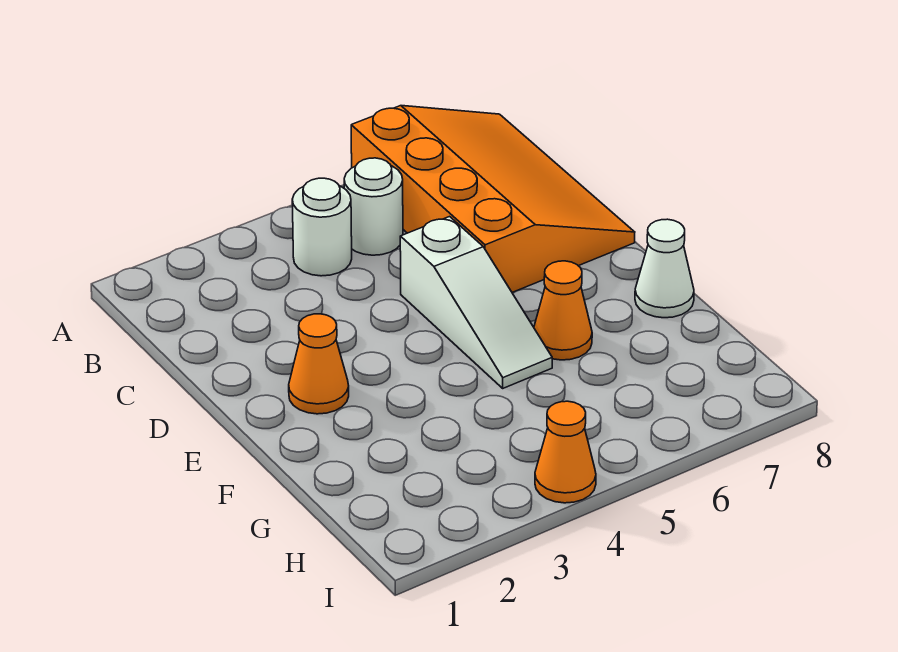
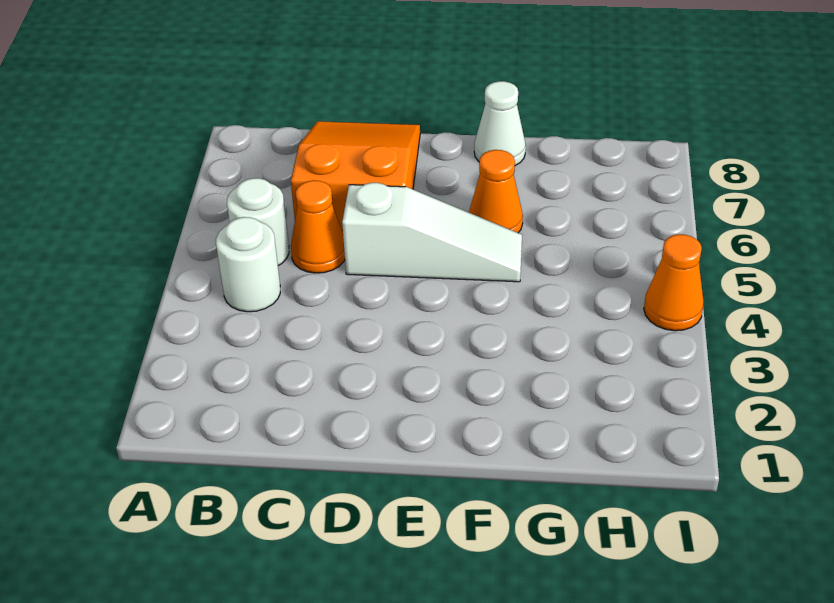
orange slope A6:D8 level 1 top 6 -> orange slope C6:D8 level 1 top 6
orange cone E2 level 1 -> orange cone C5 level 1

